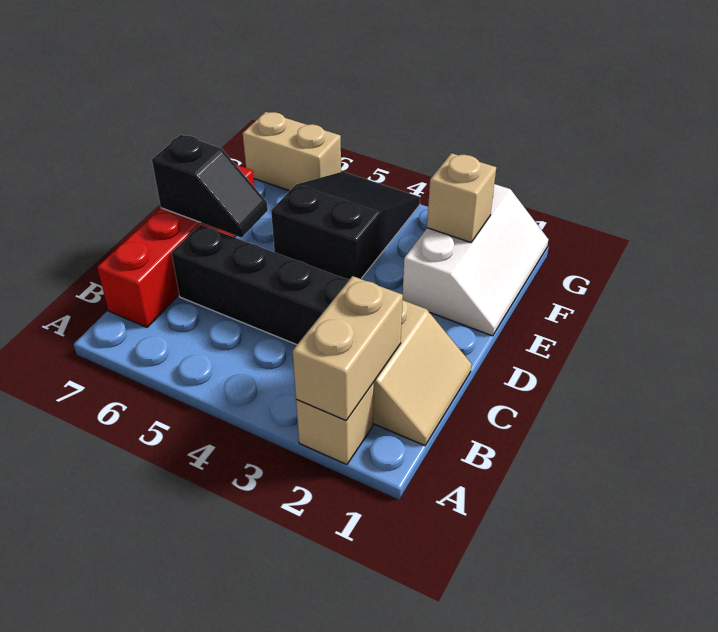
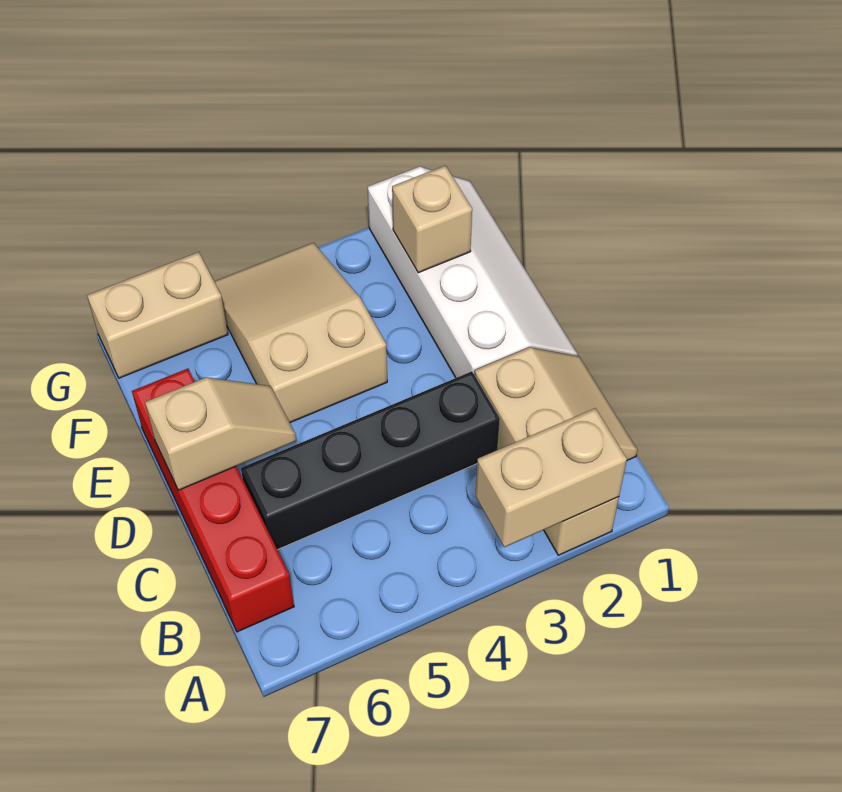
tan brick A2:B2 level 2 -> tan brick A2:A3 level 2
black slope D6:D7 level 2 top 7 -> tan slope D6:D7 level 2 top 7
white slope E1:G2 level 1 top 2 -> white slope D1:G2 level 1 top 2
black slope E4:G5 level 1 top E -> tan slope E4:G5 level 1 top E

